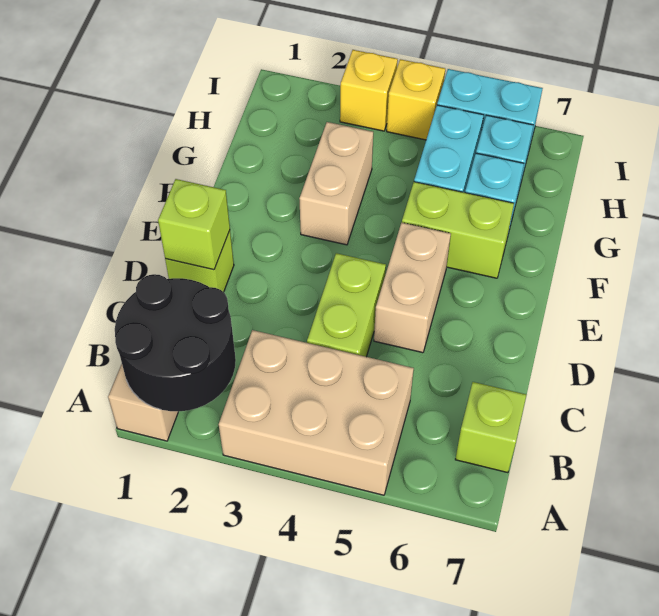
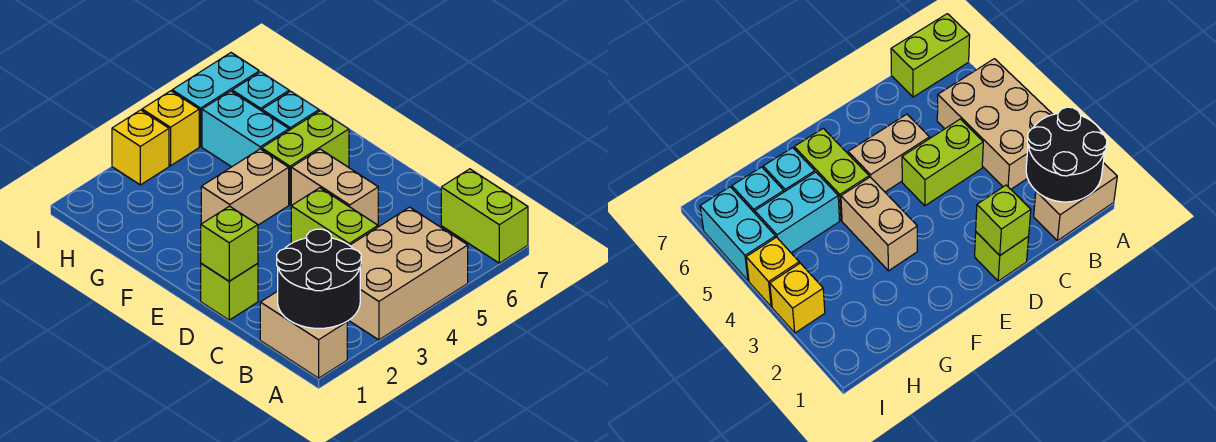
lime brick B7 level 1 -> lime brick A7:B7 level 1
tan brick F3:G3 level 1 -> tan brick F3:F4 level 1

